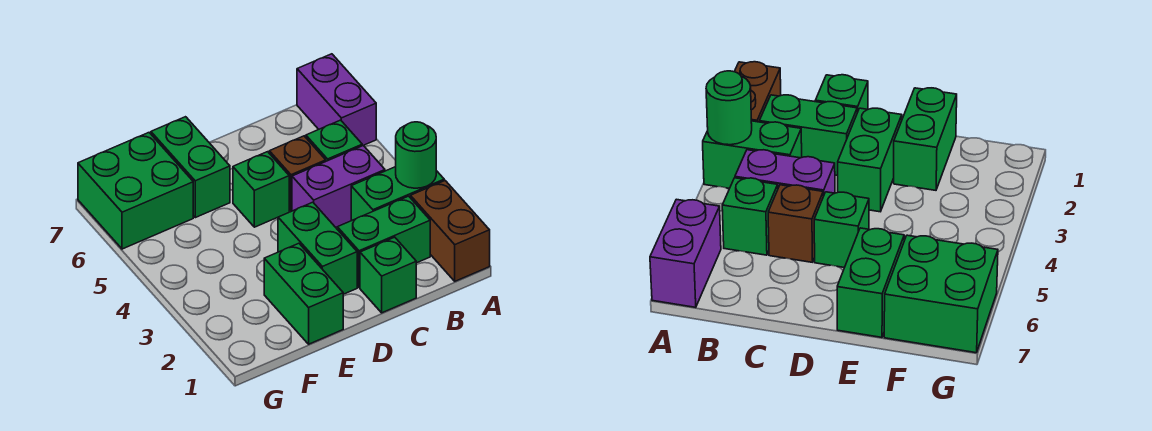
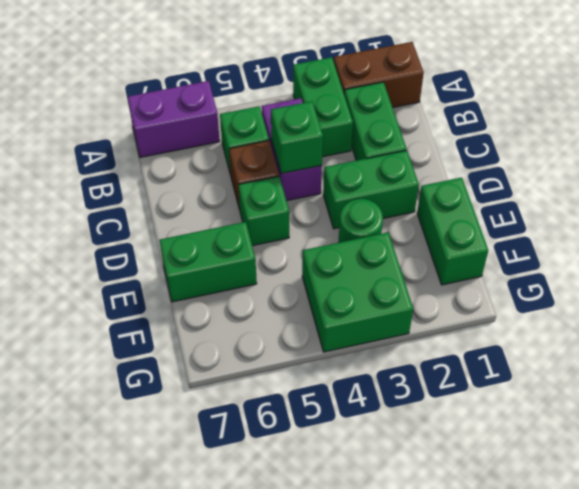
green round brick A3 level 2 -> green round brick E3 level 1
green brick C1 level 1 -> green brick C4 level 2
green brick E1:E2 level 1 -> green brick E1:F1 level 1
green brick F6:G7 level 1 -> green brick F3:G4 level 1

